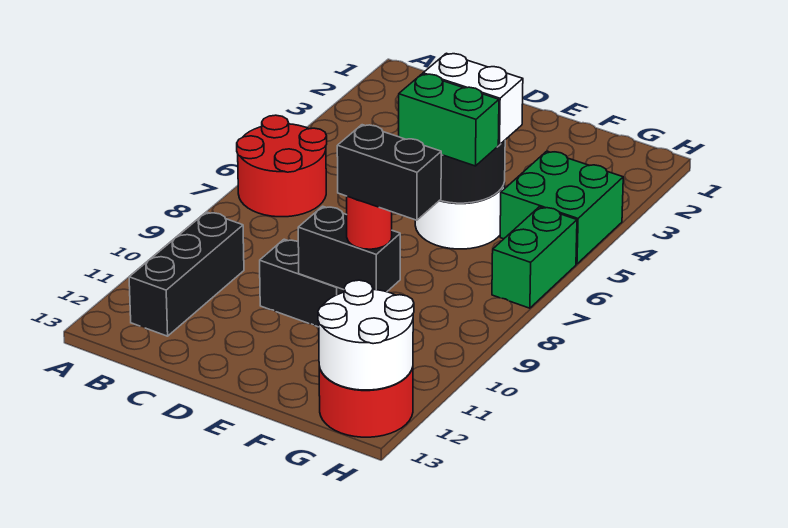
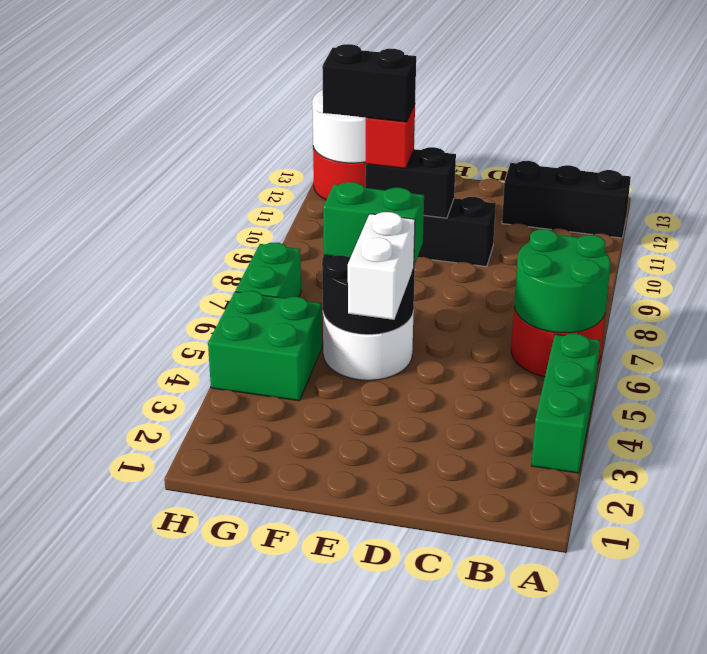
none -> green brick A3:A5 level 1
none -> green round brick A6:B7 level 2
black brick B10:B12 level 1 -> black brick A12:C12 level 1
white brick E5:F5 level 3 -> white brick E4:E5 level 3
red round brick F10 level 3 -> red brick F10 level 3

